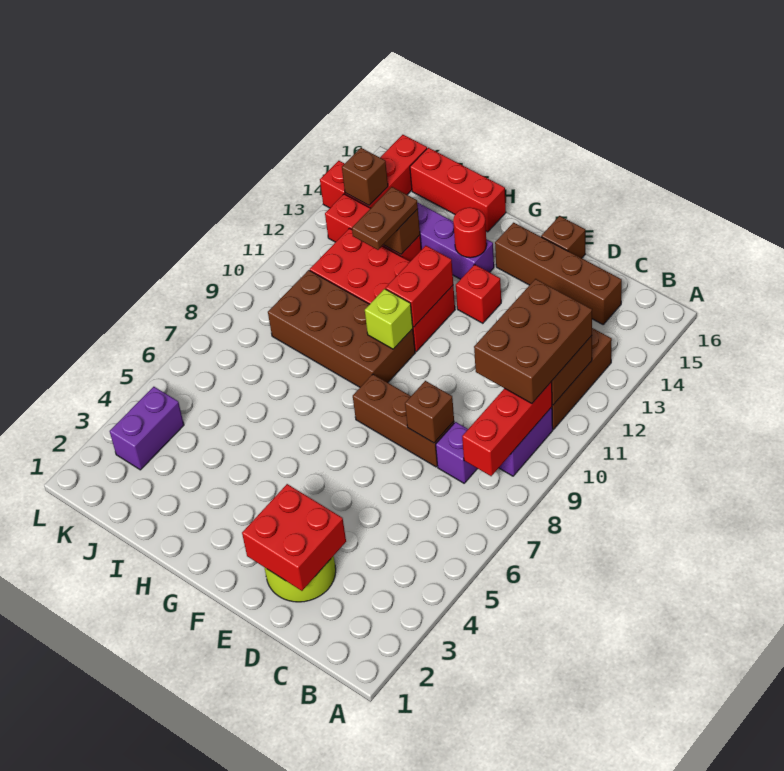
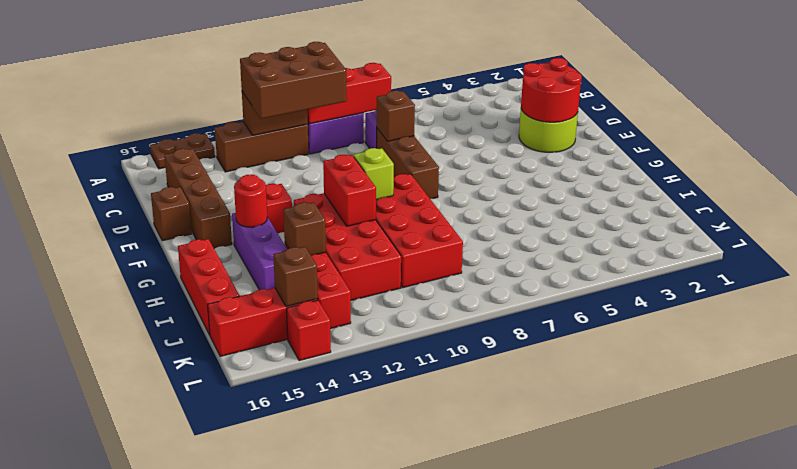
red brick D2:E3 level 2 -> red round brick D2:E3 level 2
brown brick G9:J10 level 1 -> red brick G9:J10 level 1
red brick G11:G12 level 2 -> red brick G11:H11 level 2
brown plate I12:I13 level 3 -> brown plate A14:A15 level 1
purple brick K3:K4 level 1 -> none

